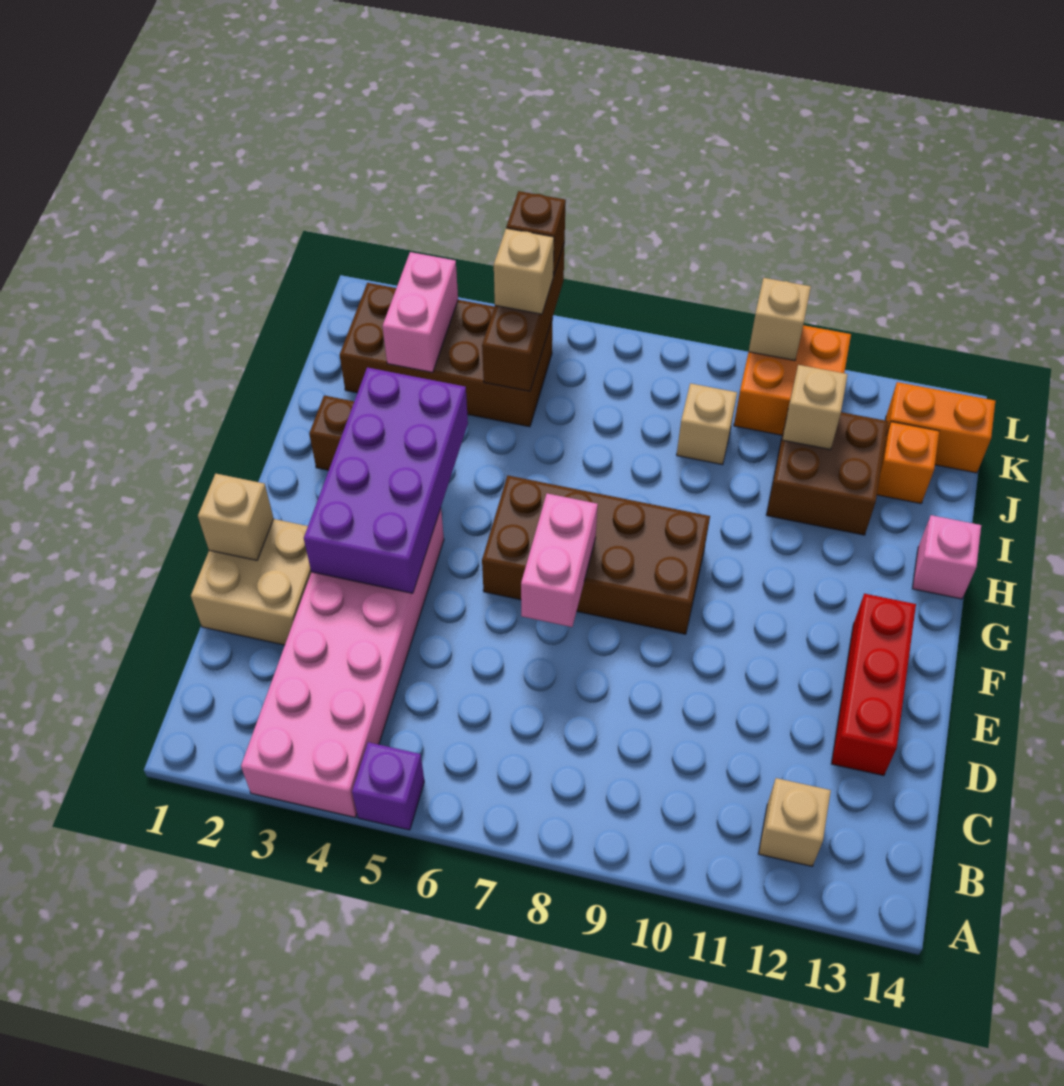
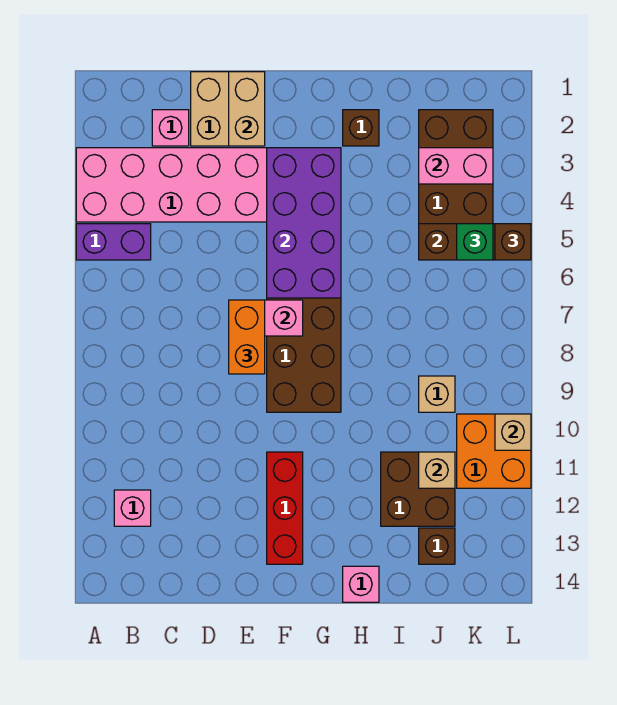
purple brick A5 level 1 -> purple brick A5:B5 level 1
tan brick B12 level 1 -> pink brick B12 level 1
none -> pink brick C2 level 1
red brick D13:F13 level 1 -> red brick F11:F13 level 1
tan brick E1 level 2 -> tan brick E1:E2 level 2
purple brick E3:H4 level 2 -> purple brick F3:G6 level 2
orange brick J13 level 1 -> brown brick J13 level 1
tan brick K5 level 3 -> green brick K5 level 3
orange brick K13:K14 level 1 -> orange brick E7:E8 level 3

